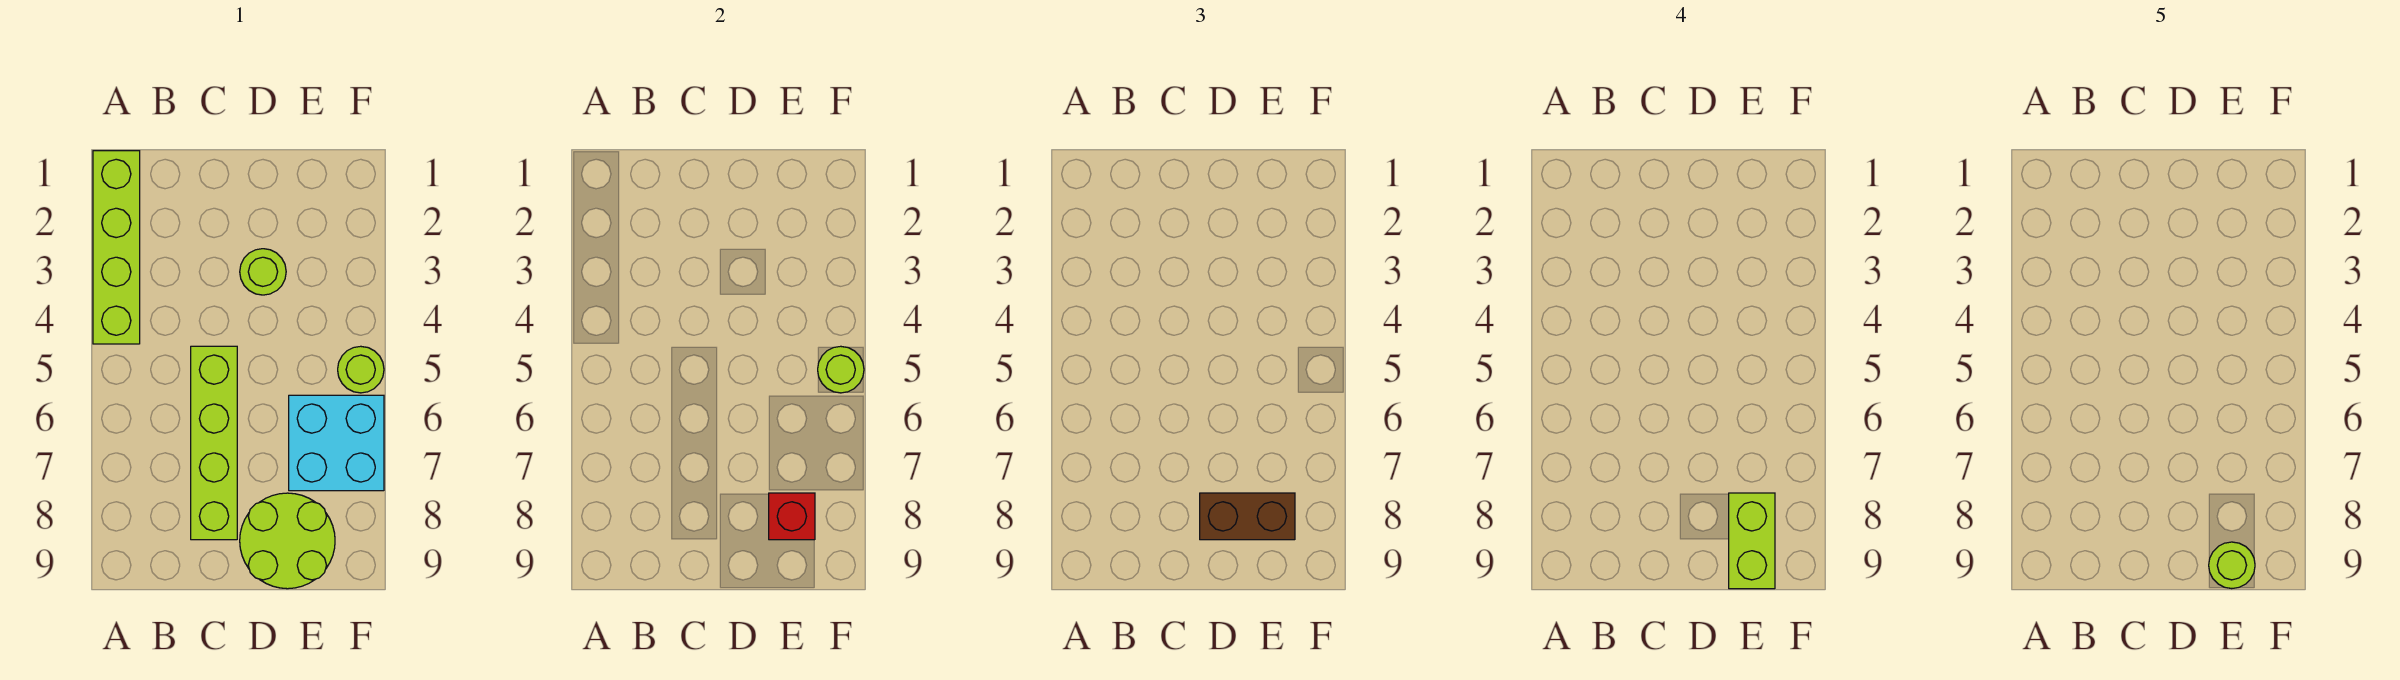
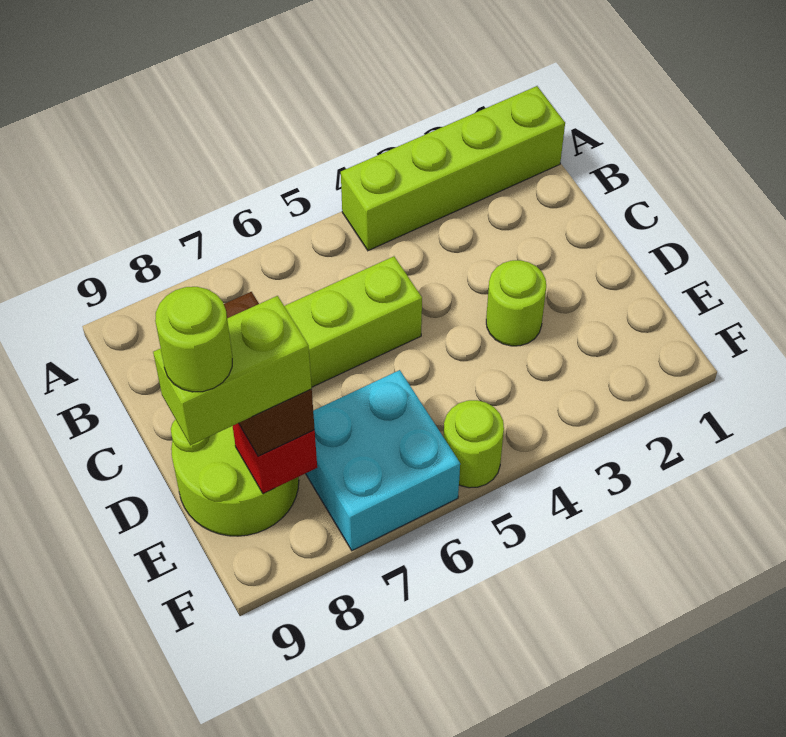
lime round brick F5 level 2 -> none

